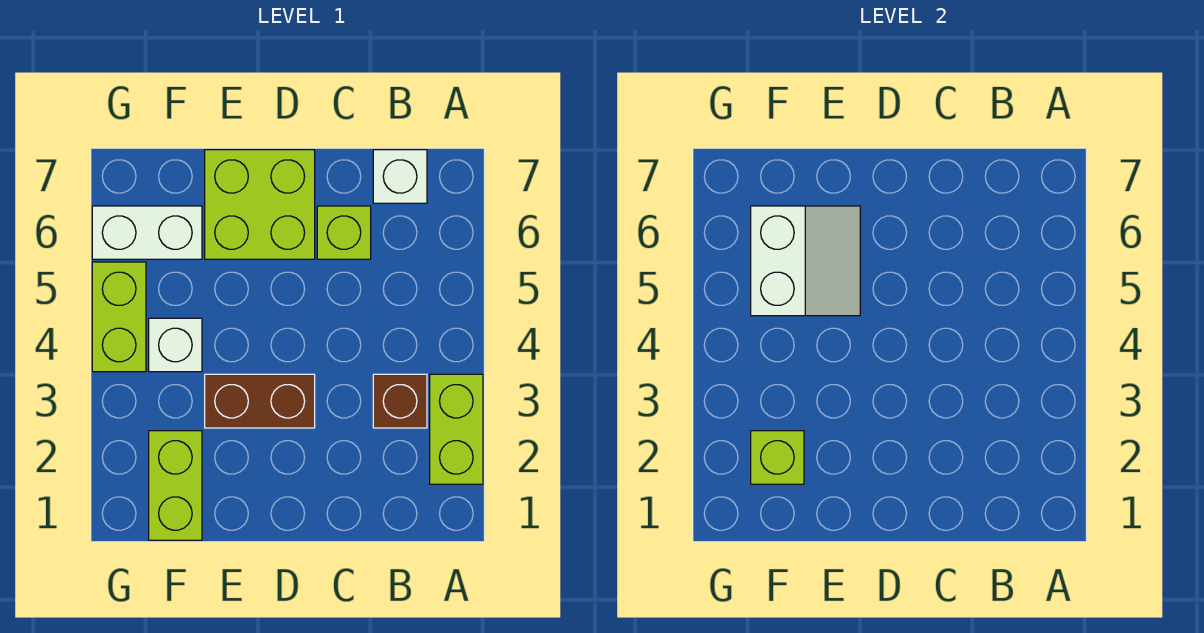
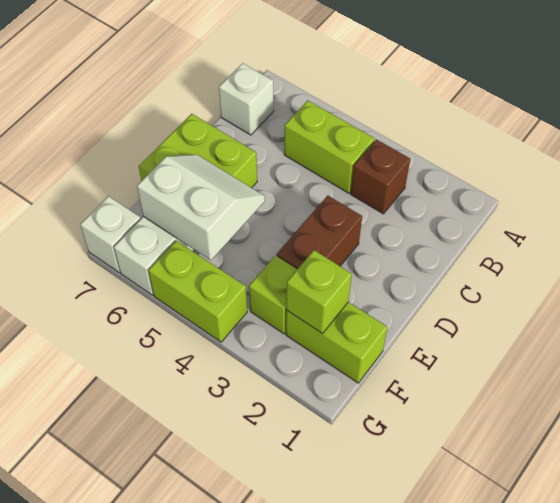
lime brick A2:A3 level 1 -> lime brick B4:B5 level 1
lime brick C6 level 1 -> lime brick F3 level 1
white brick F4 level 1 -> white brick G7 level 1

